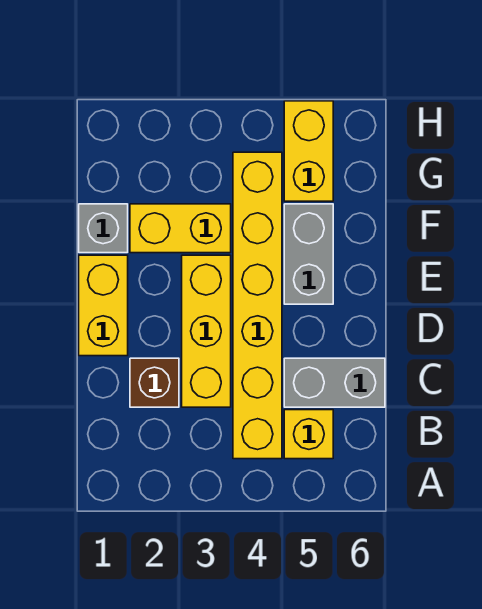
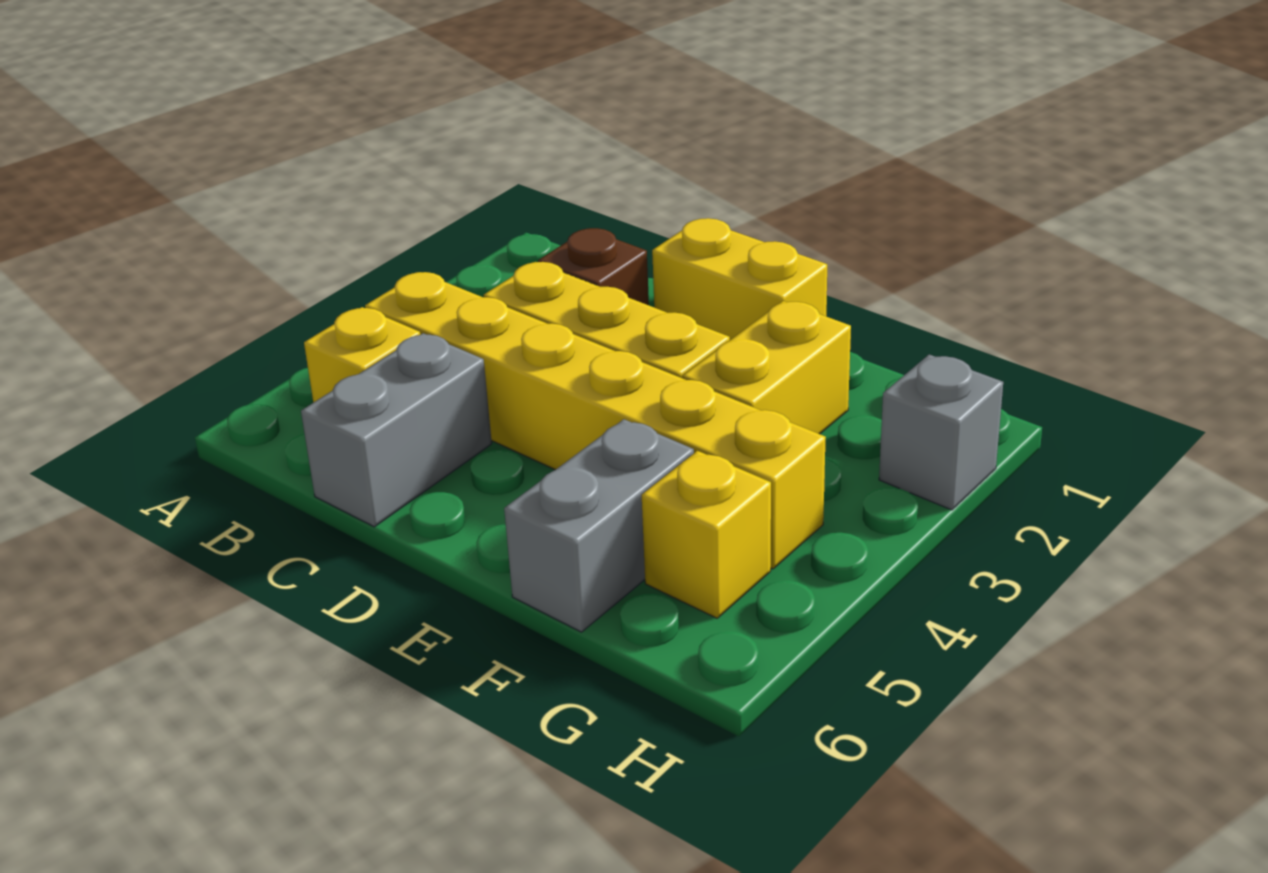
grey brick E5:F5 level 1 -> grey brick F5:F6 level 1
grey brick F1 level 1 -> grey brick H2 level 1
yellow brick G5:H5 level 1 -> yellow brick G5 level 1

